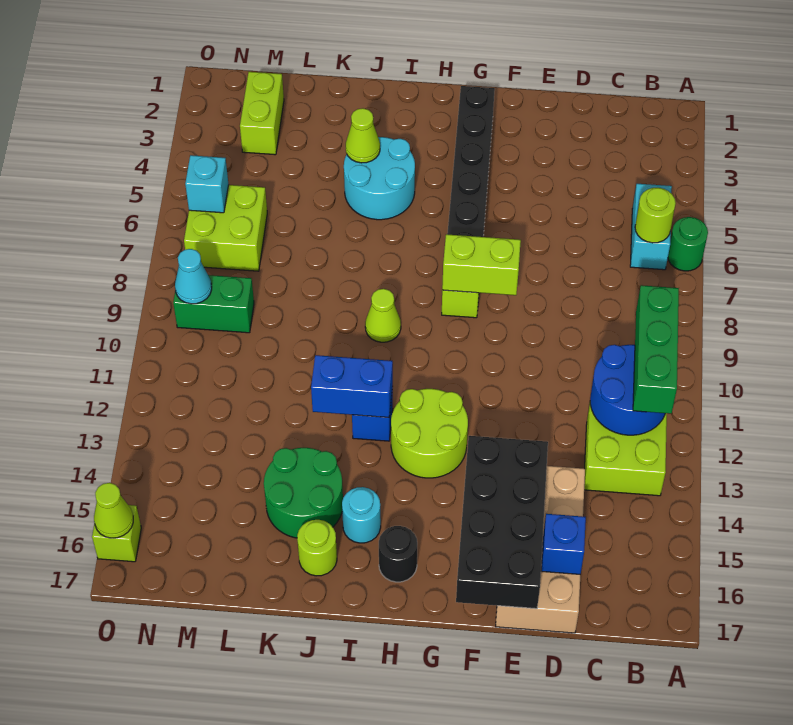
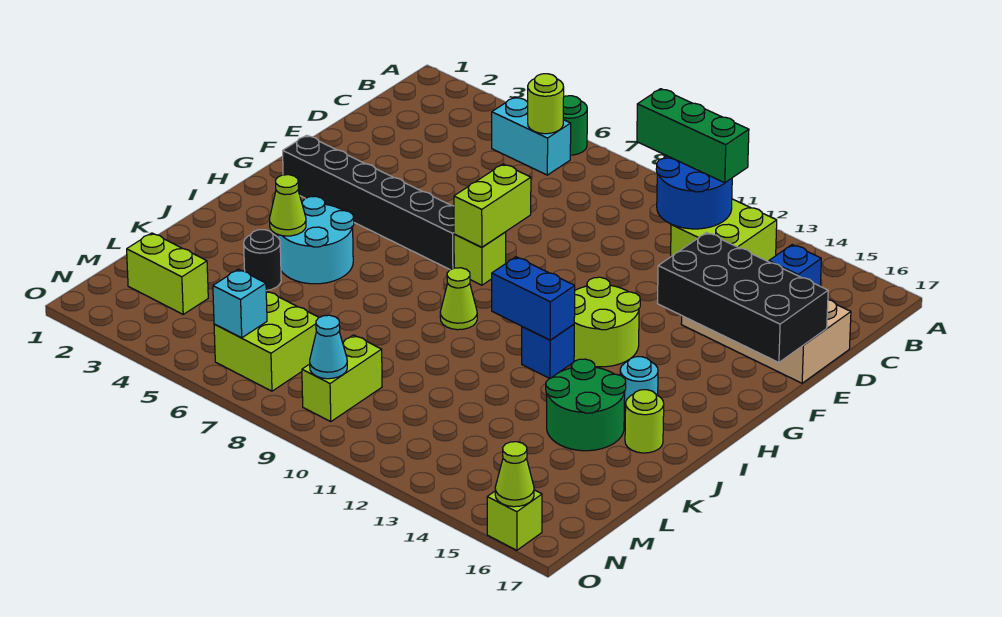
black round brick H16 level 1 -> black round brick K4 level 1
blue brick I12:J12 level 2 -> blue brick I11:I12 level 2
green brick M9:N9 level 1 -> lime brick M9:N9 level 1

